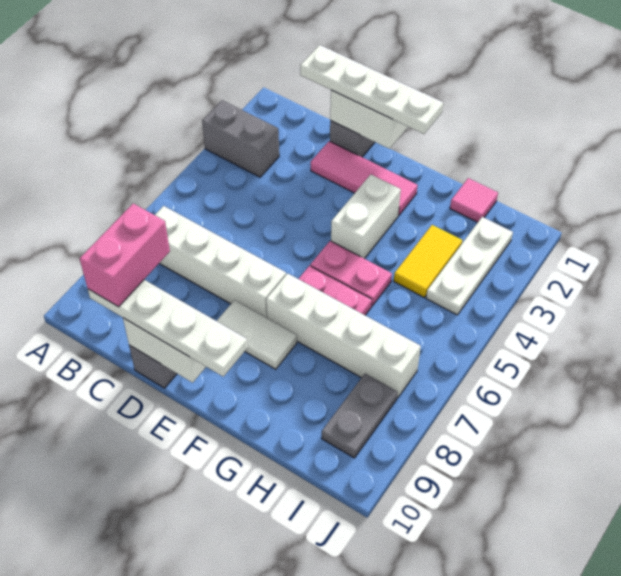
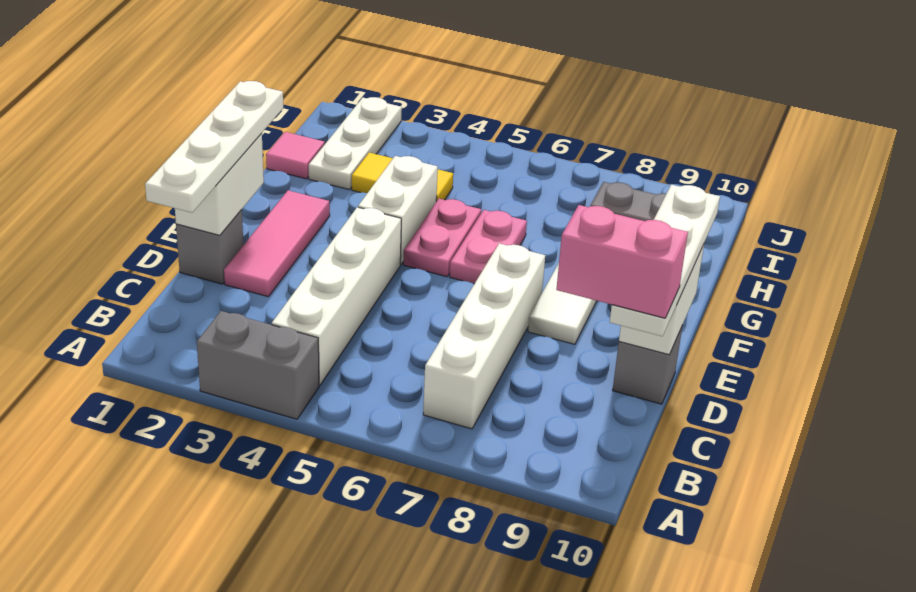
grey brick A3:B3 level 1 -> grey brick A3:A4 level 1
white brick F3:F4 level 1 -> white brick F4:G4 level 1
white brick F7:I7 level 1 -> white brick B4:E4 level 1
white plate I2:I4 level 1 -> white plate H2:J2 level 1

